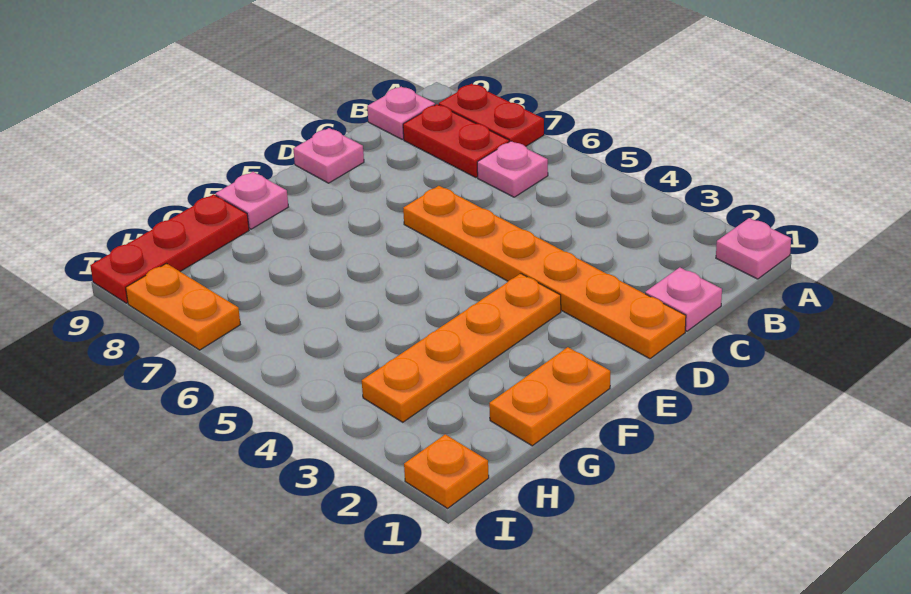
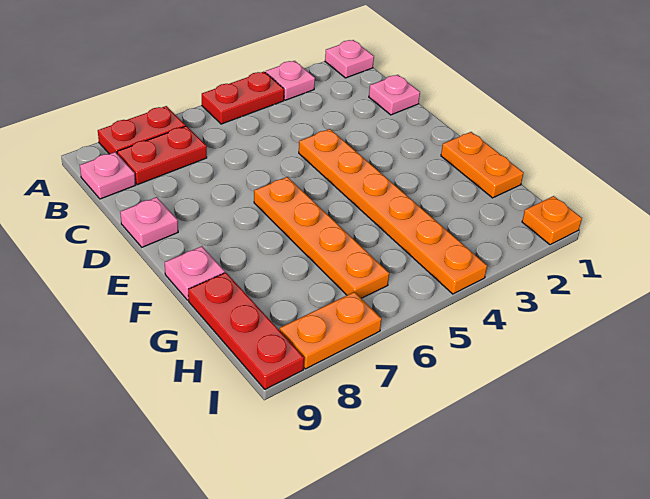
none -> red plate A4:A5 level 1
pink plate B6 level 1 -> pink plate A3 level 1
orange plate D1:D6 level 1 -> orange plate D4:I4 level 1
orange plate E3:H3 level 1 -> orange plate E6:H6 level 1

